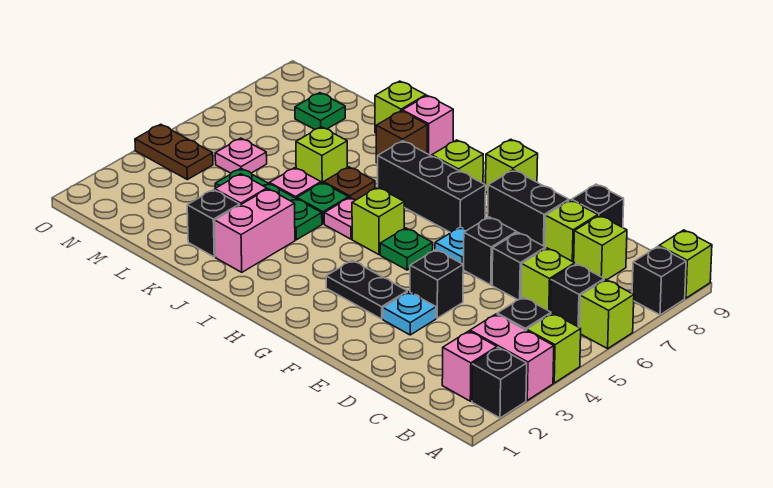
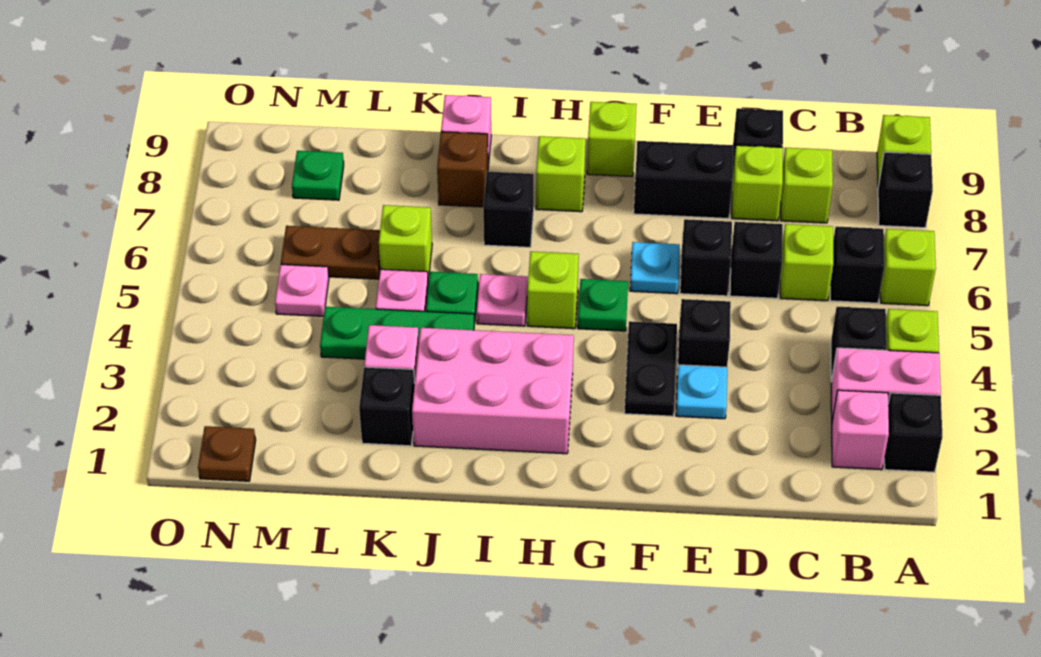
black plate F3:G3 level 1 -> black plate F3:F4 level 1
black brick G7:I7 level 1 -> black brick I7 level 1
pink brick J2:J3 level 1 -> pink brick H2:J3 level 1
brown plate J6 level 1 -> brown plate N1 level 1
lime brick K9 level 1 -> none
brown plate N4:O4 level 1 -> brown plate L6:M6 level 1

